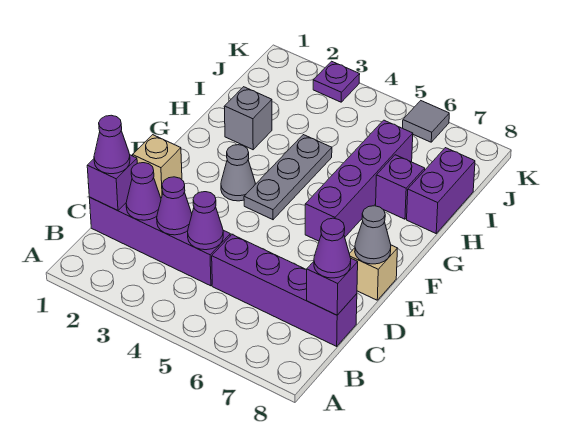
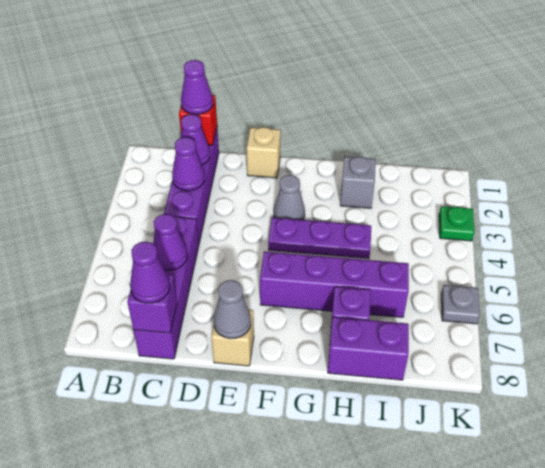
purple brick C1 level 2 -> red brick C1 level 2
purple cone C4 level 2 -> purple cone C6 level 2
grey plate F4:H4 level 1 -> purple plate F4:H4 level 1
purple plate K3 level 1 -> green plate K3 level 1
grey tile K6 level 1 -> grey plate K6 level 1

